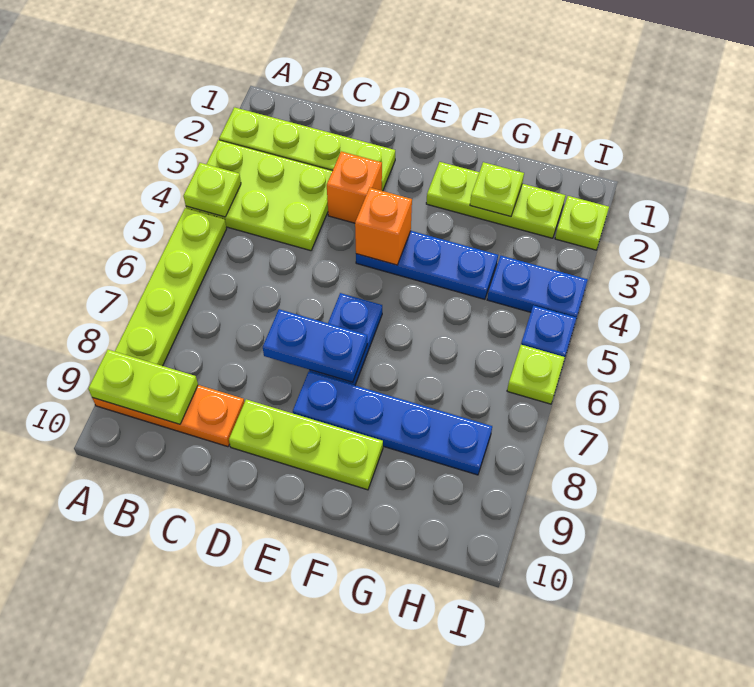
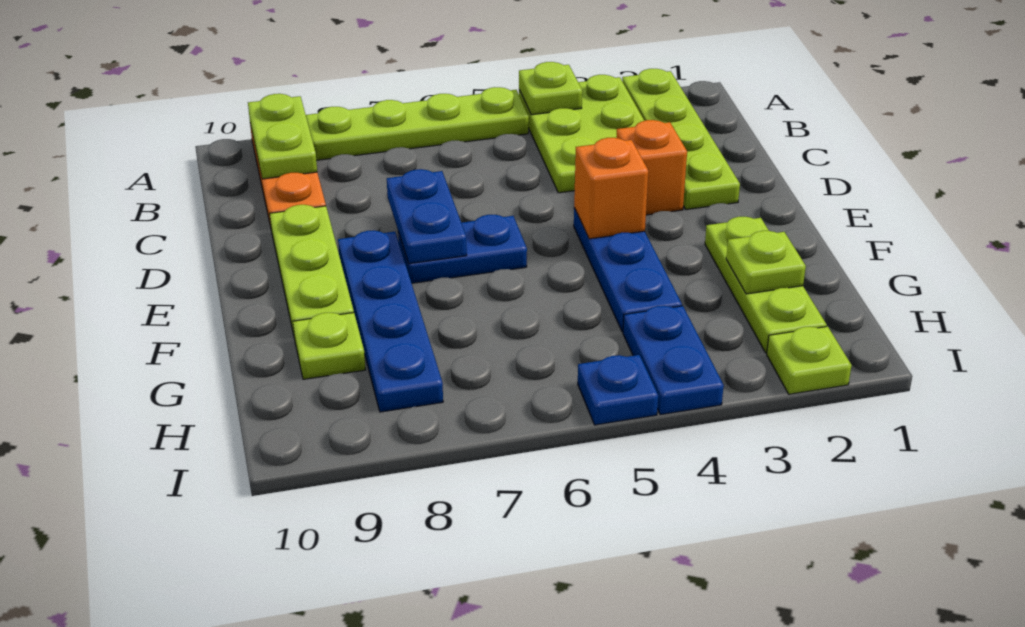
lime plate I6 level 1 -> lime plate G9 level 1

